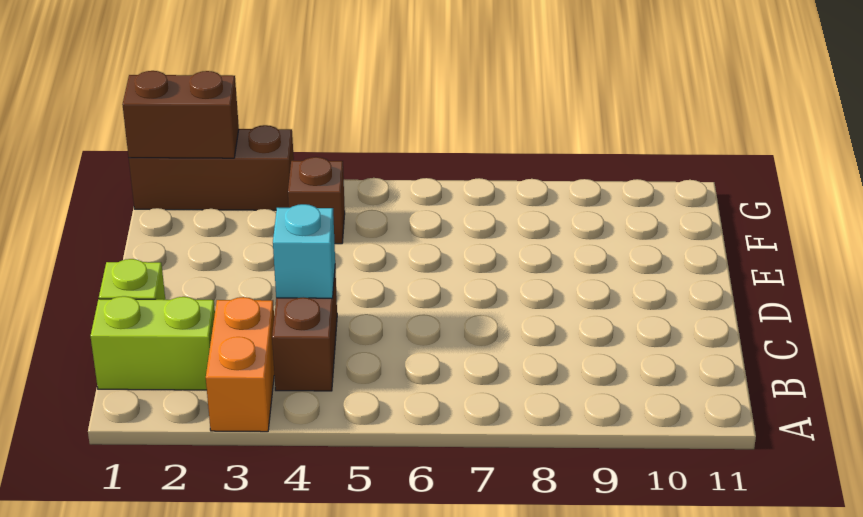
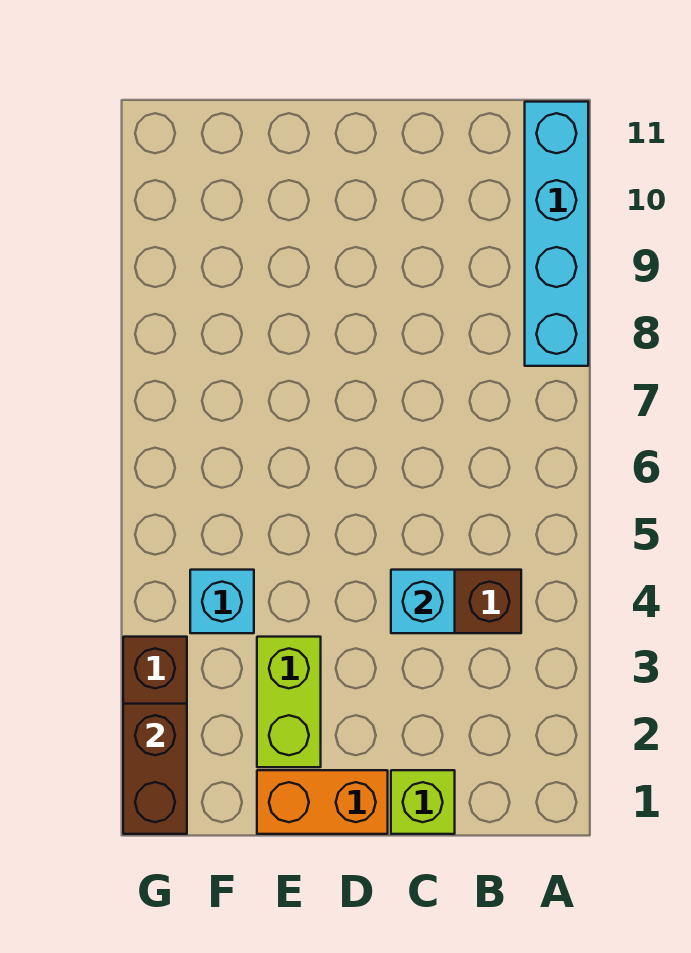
orange brick A3:B3 level 1 -> orange brick D1:E1 level 1
none -> cyan brick A8:A11 level 1
lime brick B1:B2 level 1 -> lime brick E2:E3 level 1
brown brick F4 level 1 -> cyan brick F4 level 1

